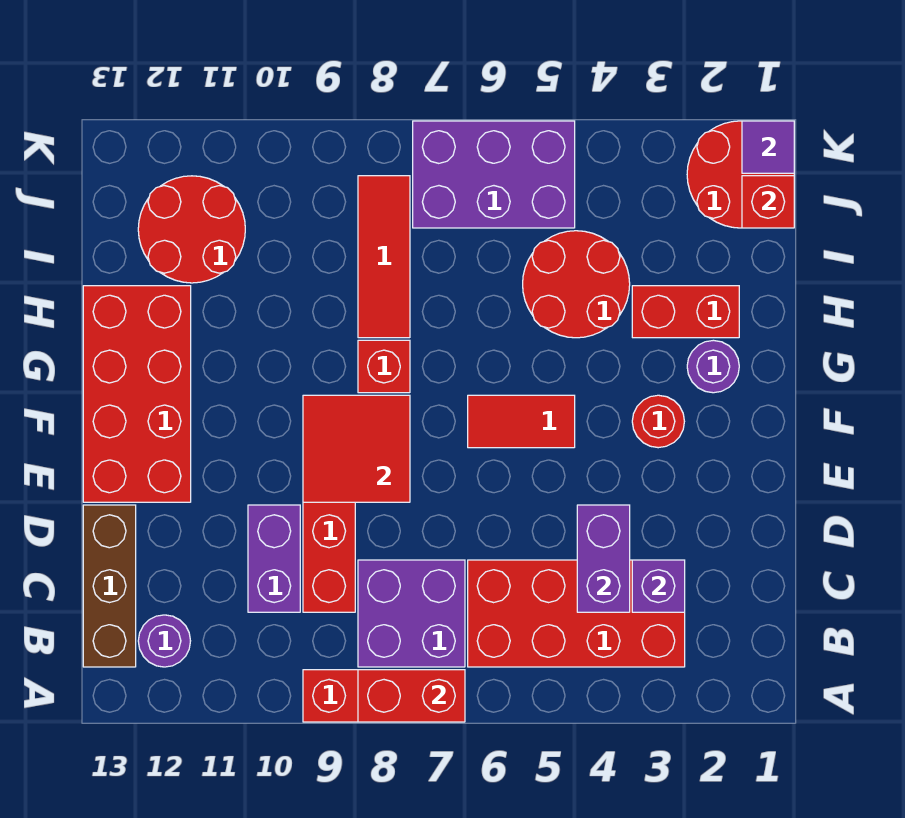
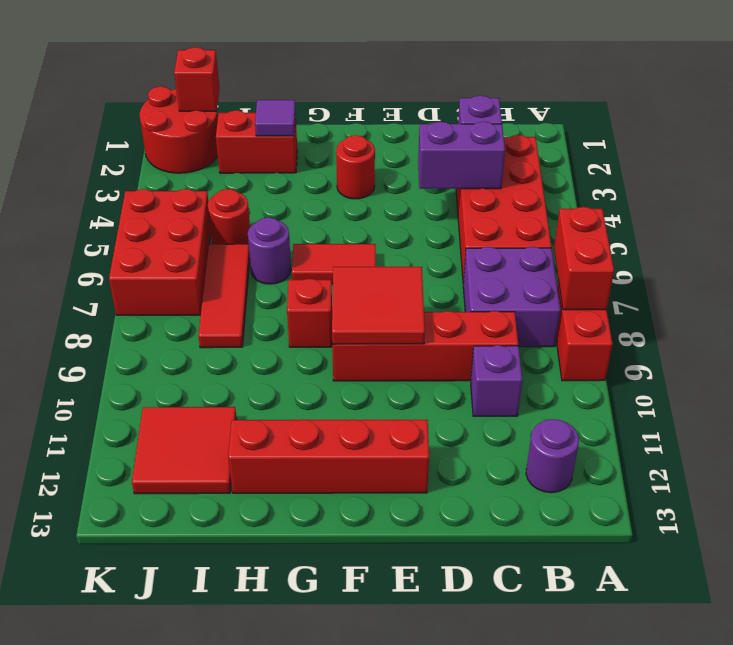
brown brick B13:D13 level 1 -> none
purple brick C10:D10 level 1 -> purple brick C10 level 1
red brick E12:H13 level 1 -> red brick E12:H12 level 1
red tile F5:F6 level 1 -> red tile F6:G6 level 1
purple round brick G2 level 1 -> purple round brick H6 level 1
red brick H2:H3 level 1 -> red brick H2:I2 level 1
red round brick H4:I5 level 1 -> red round brick I5 level 1
red tile H8:J8 level 1 -> red tile I6:I8 level 1
red round brick I11:J12 level 1 -> red tile I11:J12 level 1
purple brick J5:K7 level 1 -> red brick J5:K7 level 1
purple tile K1 level 2 -> purple tile H2 level 2

